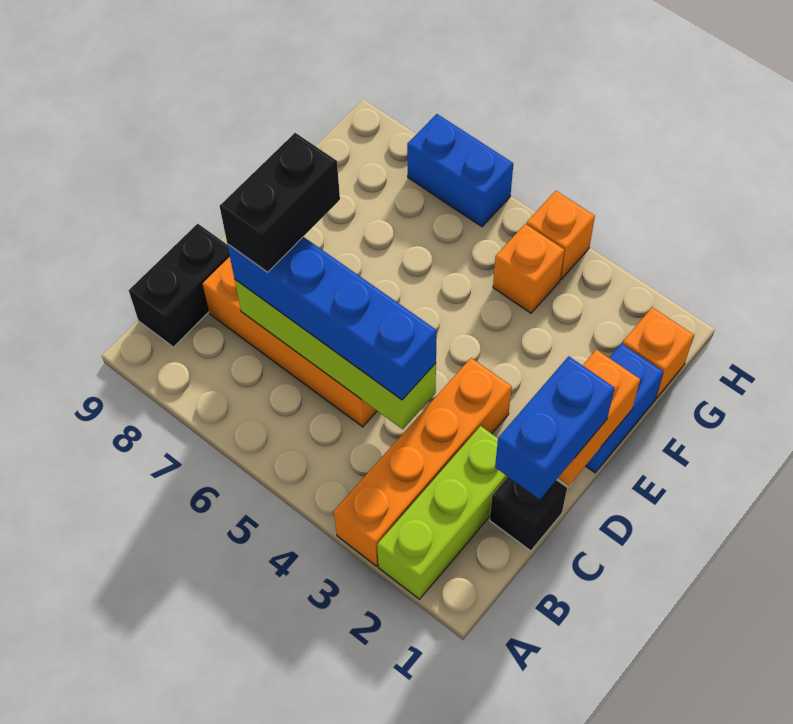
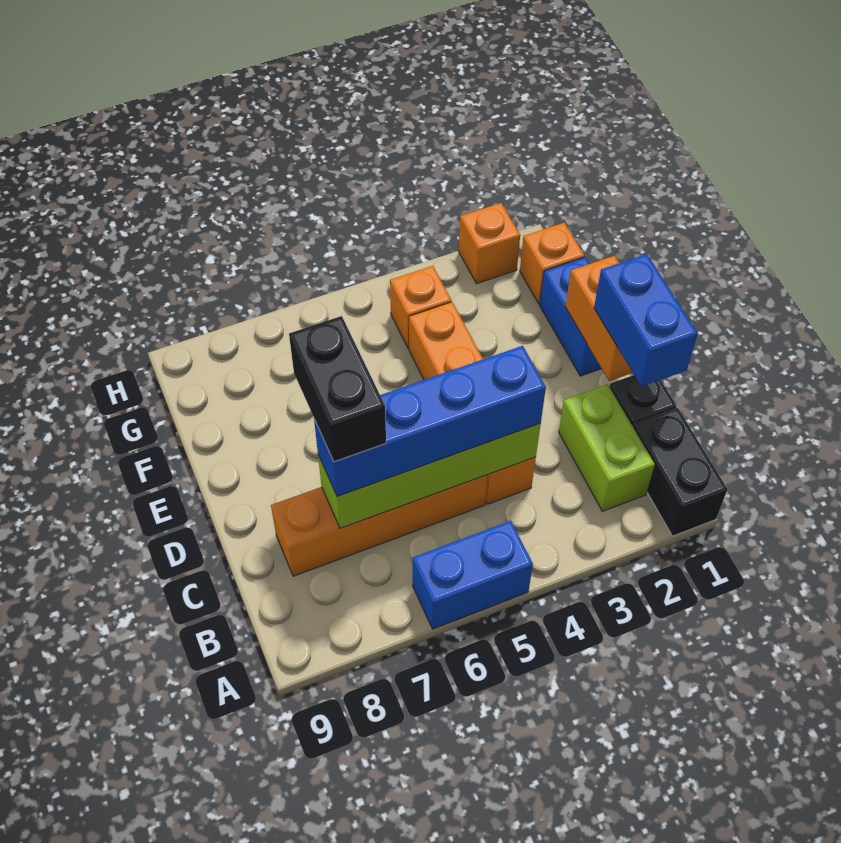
lime brick A2:C2 level 1 -> lime brick B2:C2 level 1
orange brick A3:D3 level 1 -> orange brick C4:F4 level 1
black brick B9:C9 level 1 -> black brick A1:B1 level 1
orange brick H4 level 1 -> orange brick H2 level 1
blue brick H6:H7 level 1 -> blue brick A5:A6 level 1

